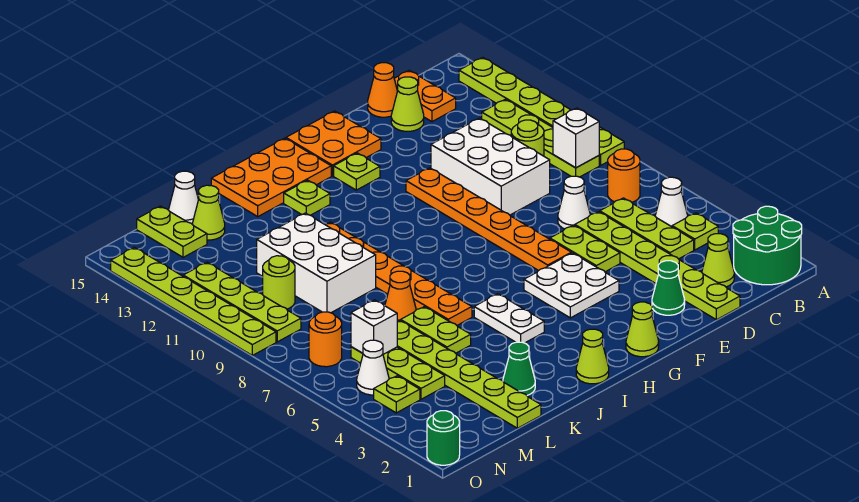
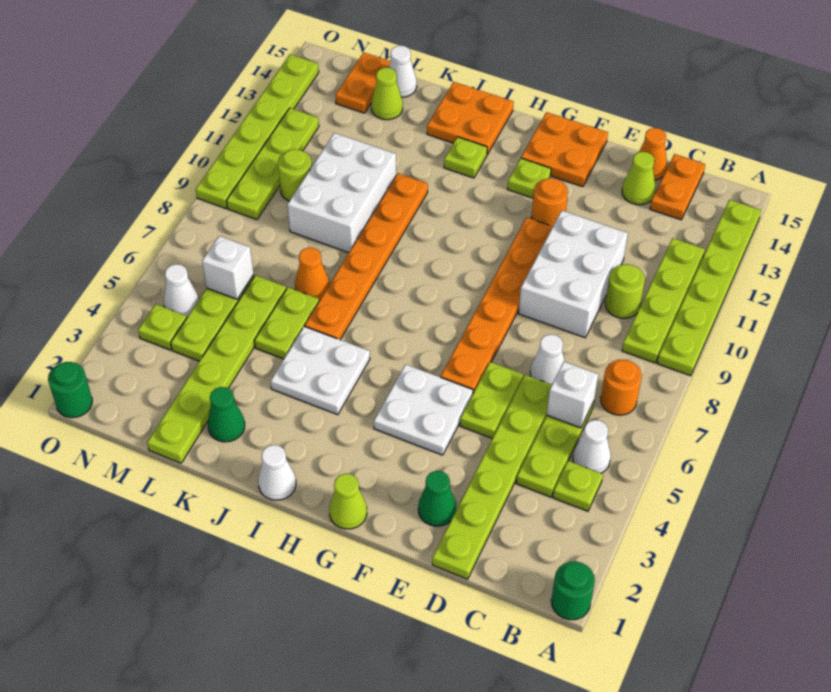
green round brick A1:B2 level 1 -> green round brick A1 level 1
white brick B9 level 2 -> white brick C6 level 2
lime cone C2 level 1 -> none
orange plate H14:J15 level 1 -> orange plate I14:J15 level 1
lime cone I1 level 1 -> white cone I1 level 1
white plate I4:I5 level 1 -> white plate I4:J5 level 1
lime plate M14:M15 level 1 -> orange plate M14:M15 level 1
orange round brick N7 level 1 -> orange round brick F12 level 1

